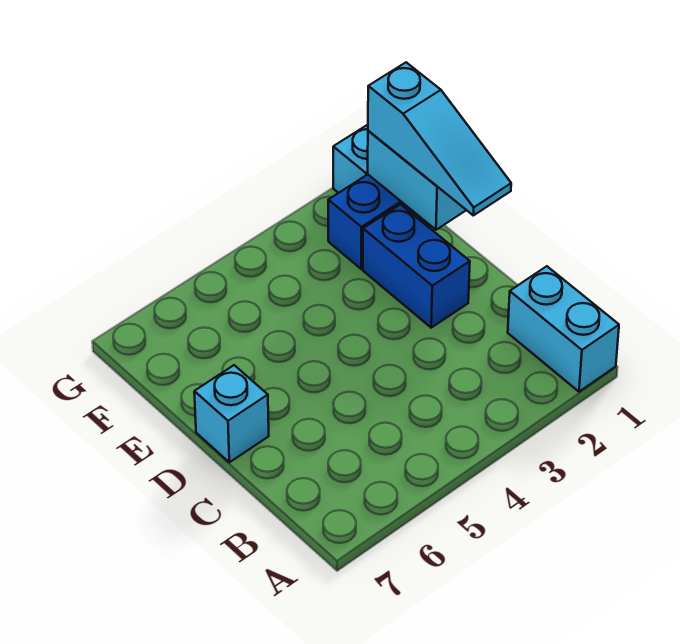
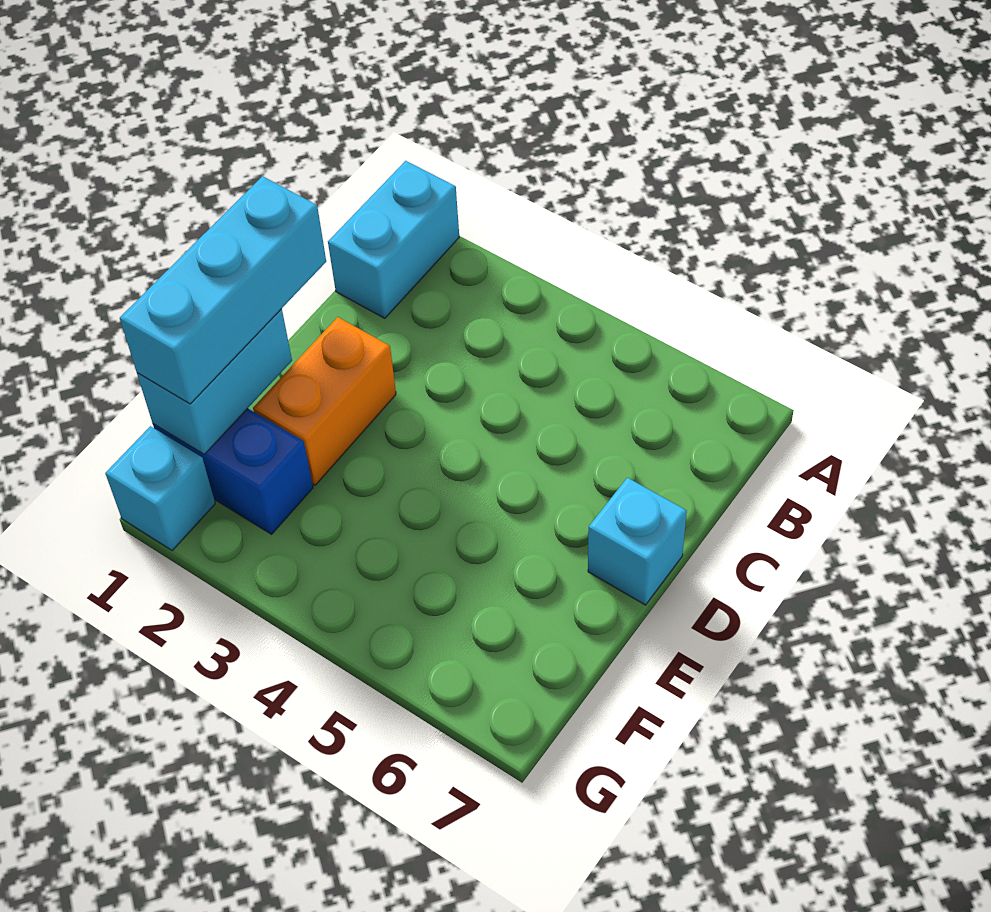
cyan slope D1:F1 level 3 top F -> cyan brick D1:F1 level 3
blue brick D2:E2 level 1 -> orange brick D2:E2 level 1

